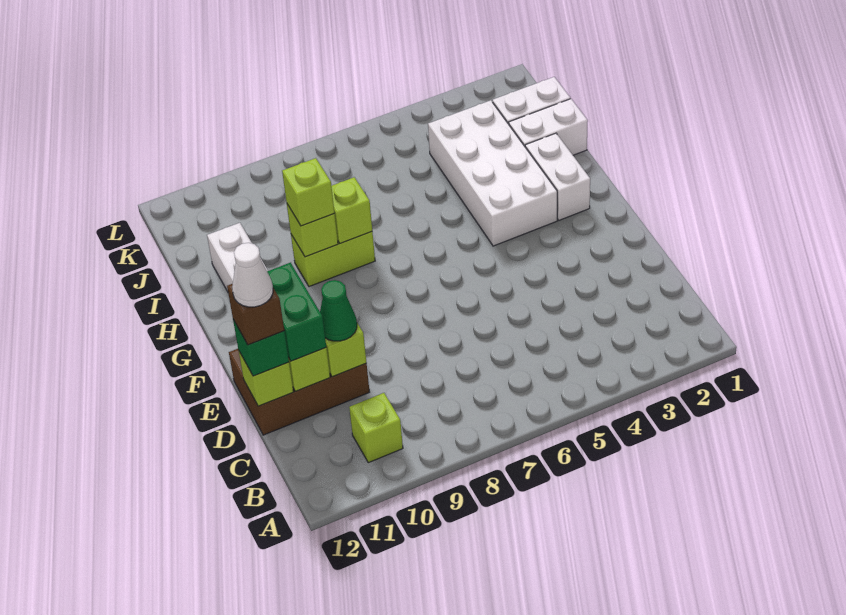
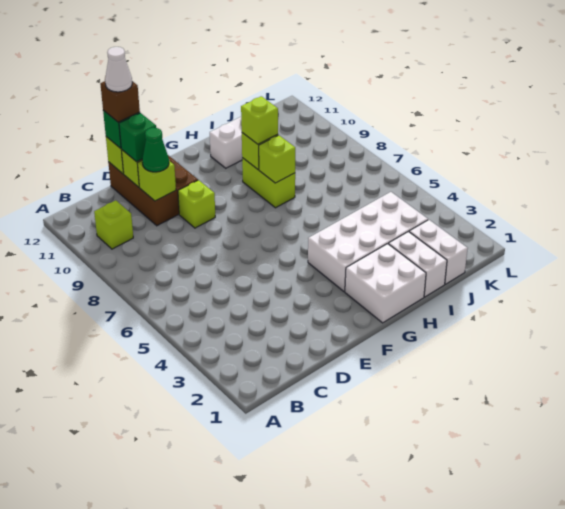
green brick D11:E11 level 3 -> green brick D11 level 3
none -> lime brick E9 level 1
white brick G2:H2 level 1 -> white brick G1:H2 level 1

